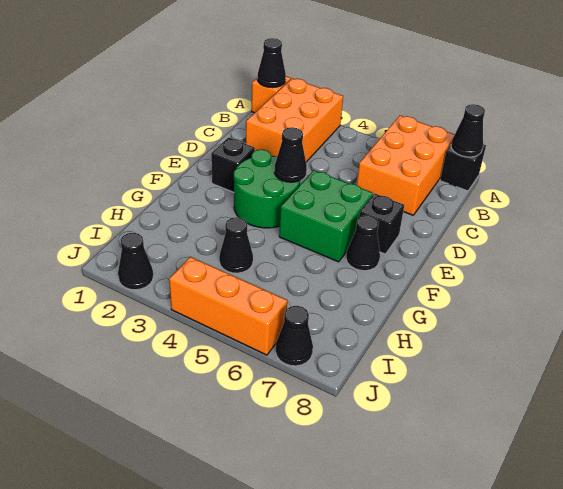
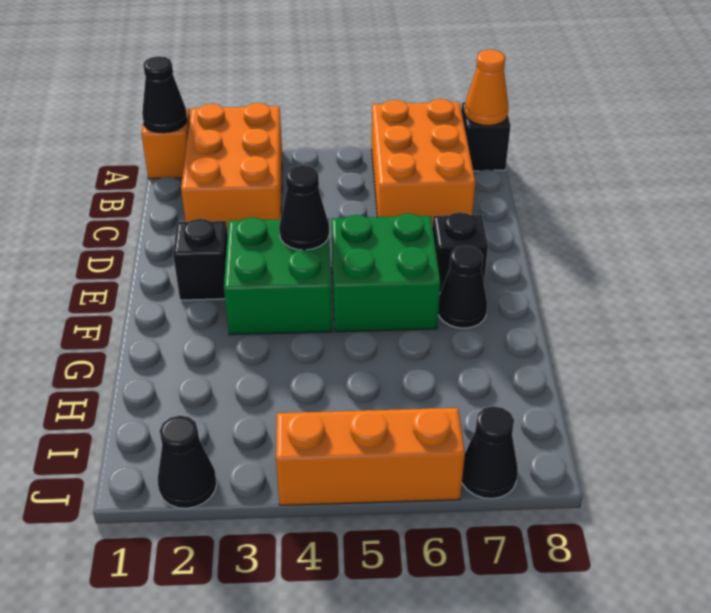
black cone A8 level 2 -> orange cone A8 level 2
green round brick E3:F4 level 1 -> green brick E3:F4 level 1
black cone H4 level 1 -> none

